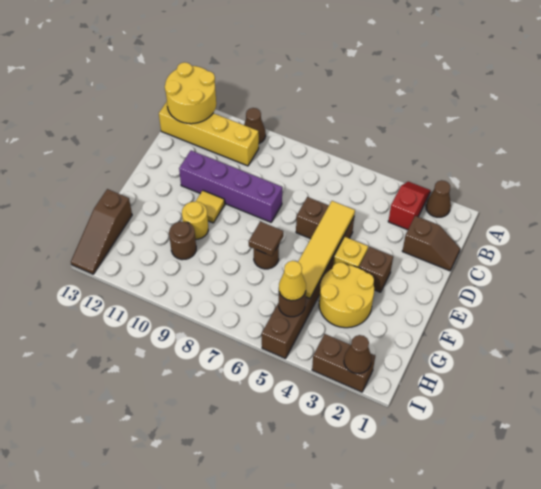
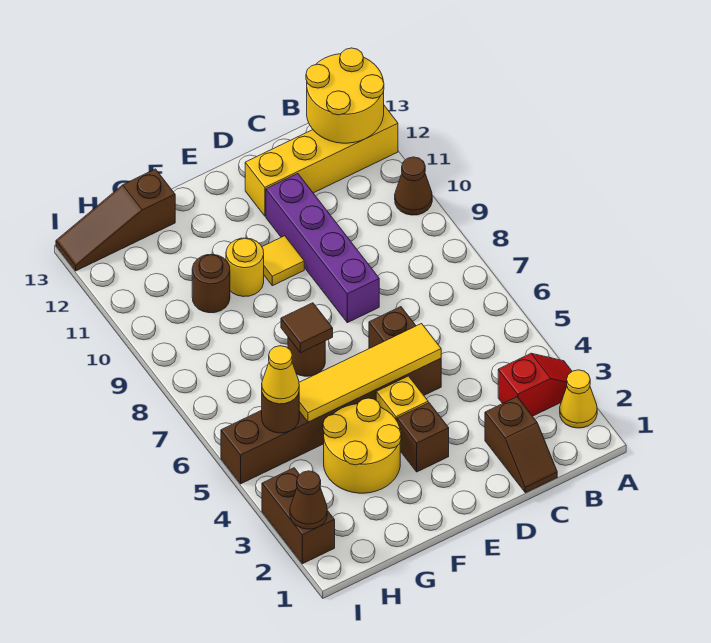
brown cone A2 level 1 -> yellow cone A2 level 1
yellow brick B10:B13 level 1 -> yellow brick A12:D12 level 1

